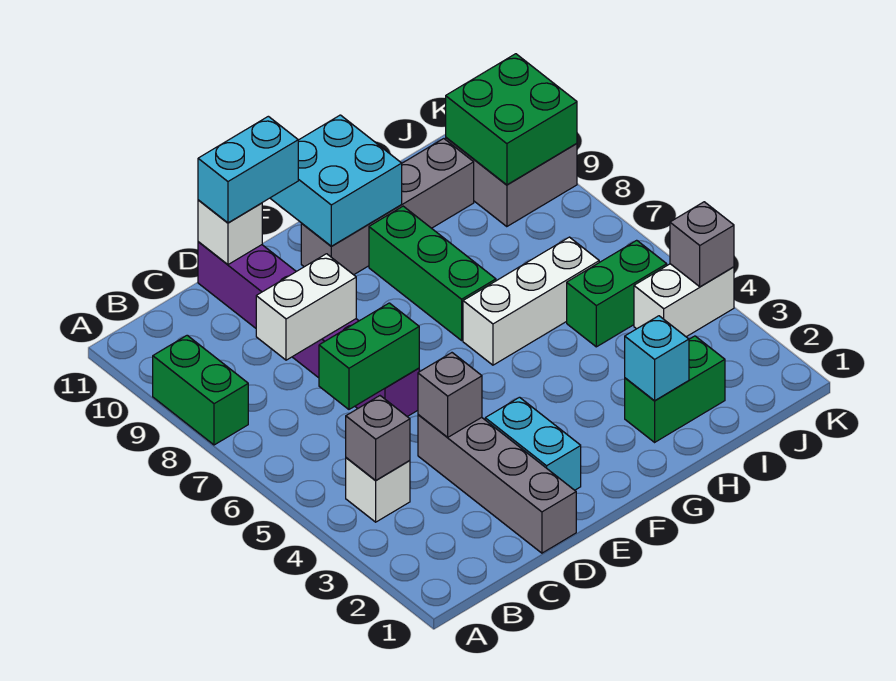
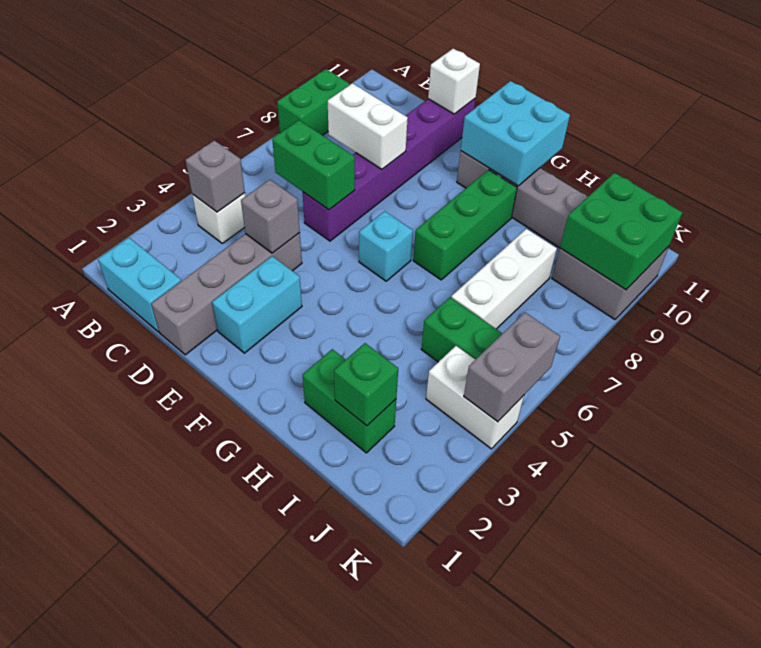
cyan brick D11:E11 level 3 -> cyan brick B1:C1 level 1
white brick G6:I6 level 1 -> white brick I6:I8 level 1
cyan brick H2 level 2 -> cyan brick F6 level 1
none -> green brick I2 level 2
grey brick K4 level 2 -> grey brick K4:K5 level 2

